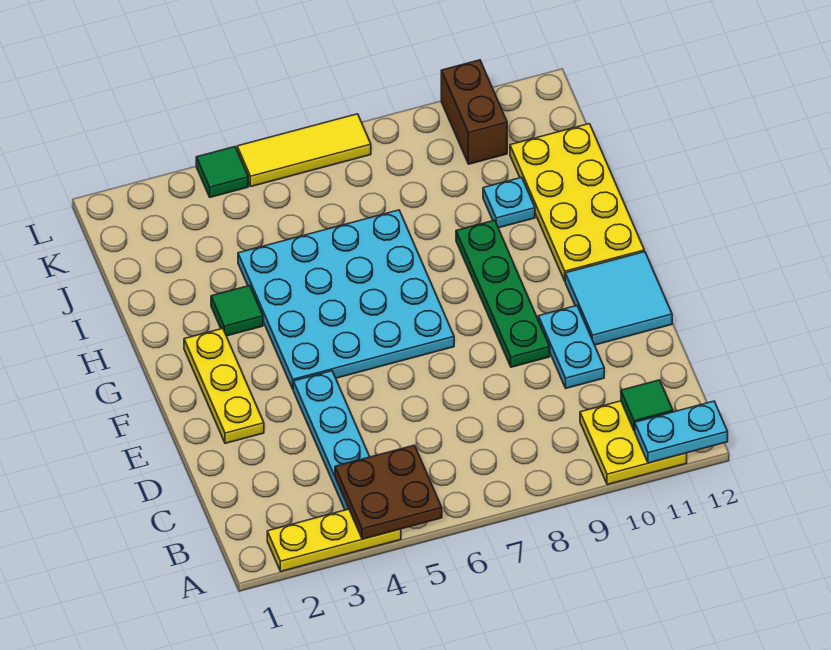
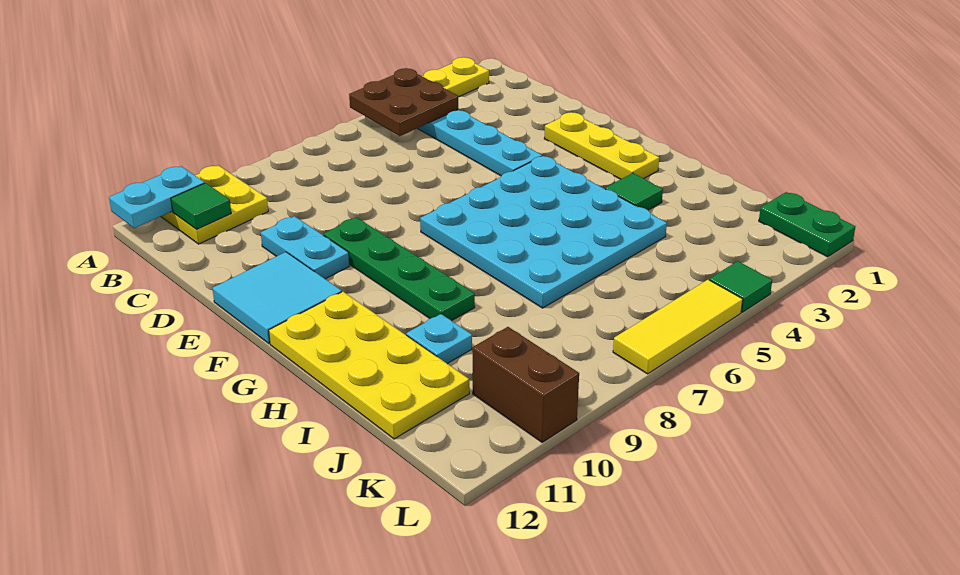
none -> green plate K1:L1 level 1

